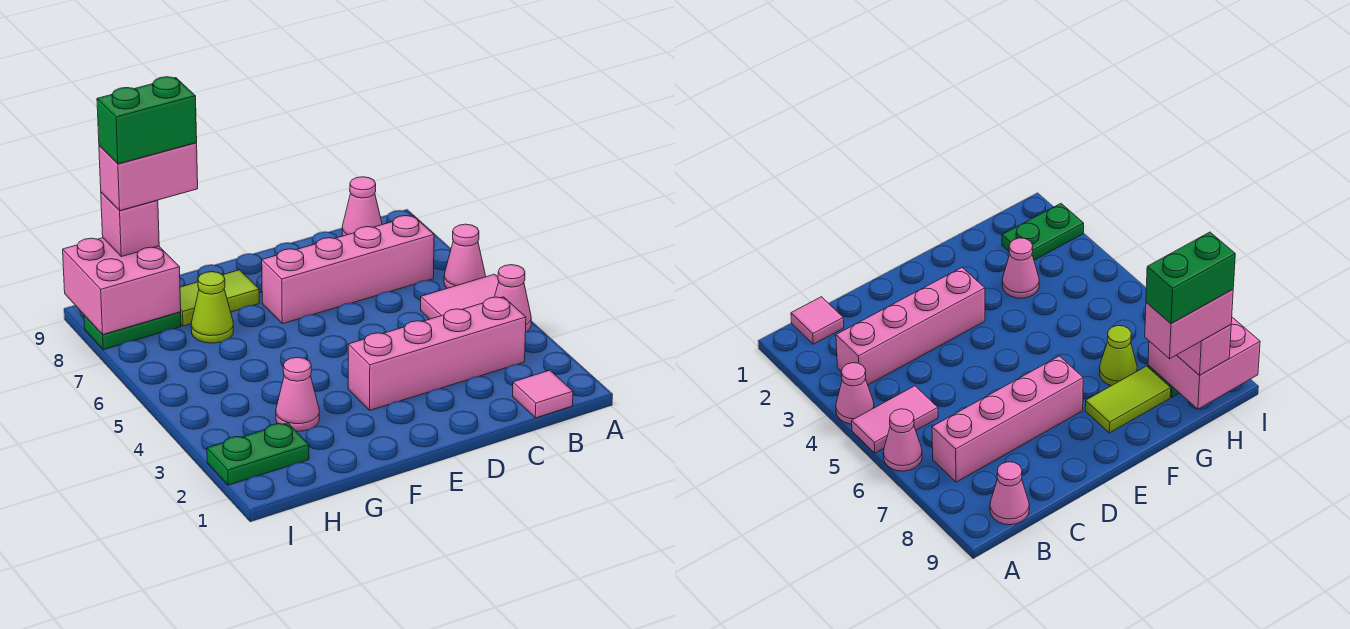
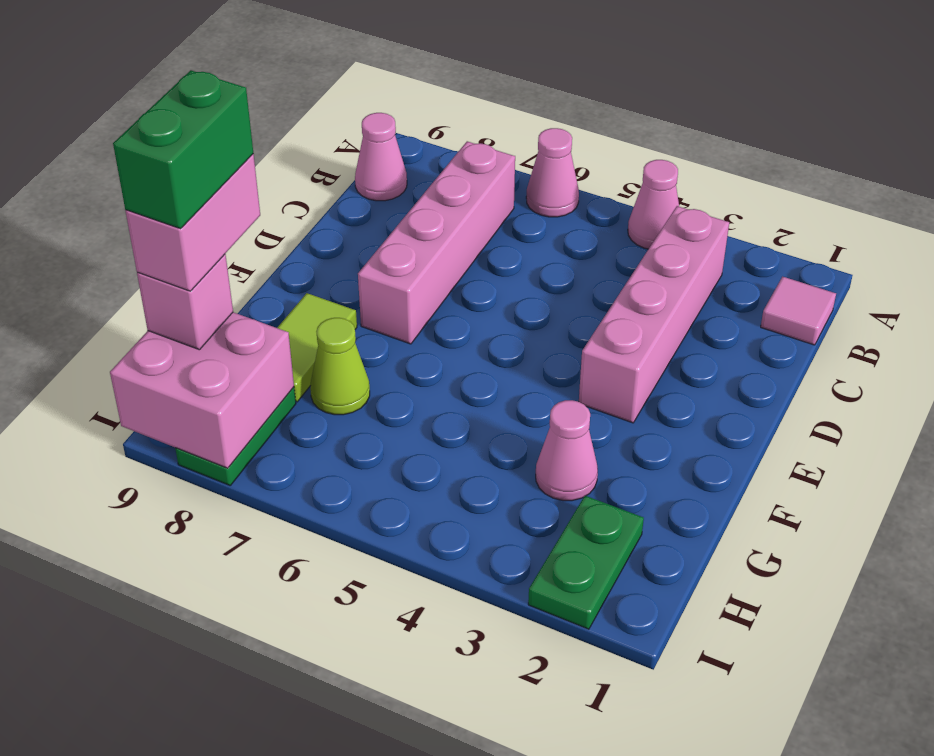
pink tile A5:B5 level 1 -> none

